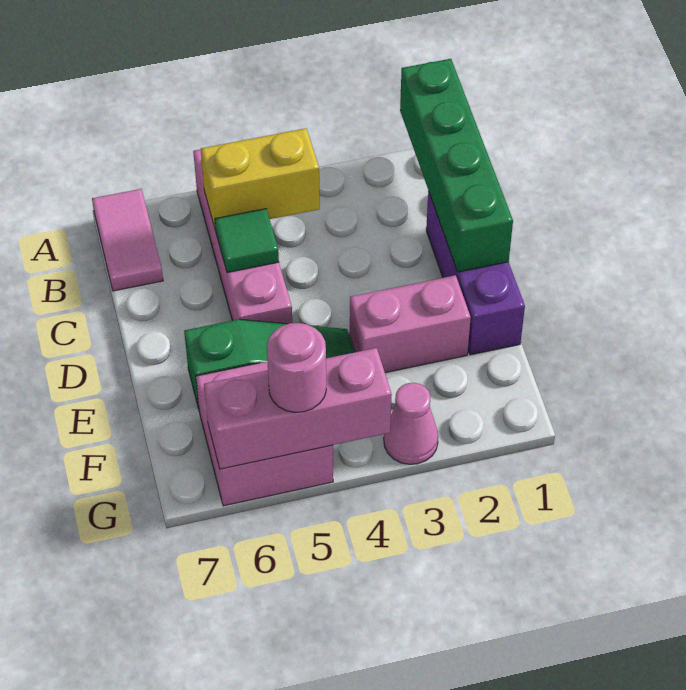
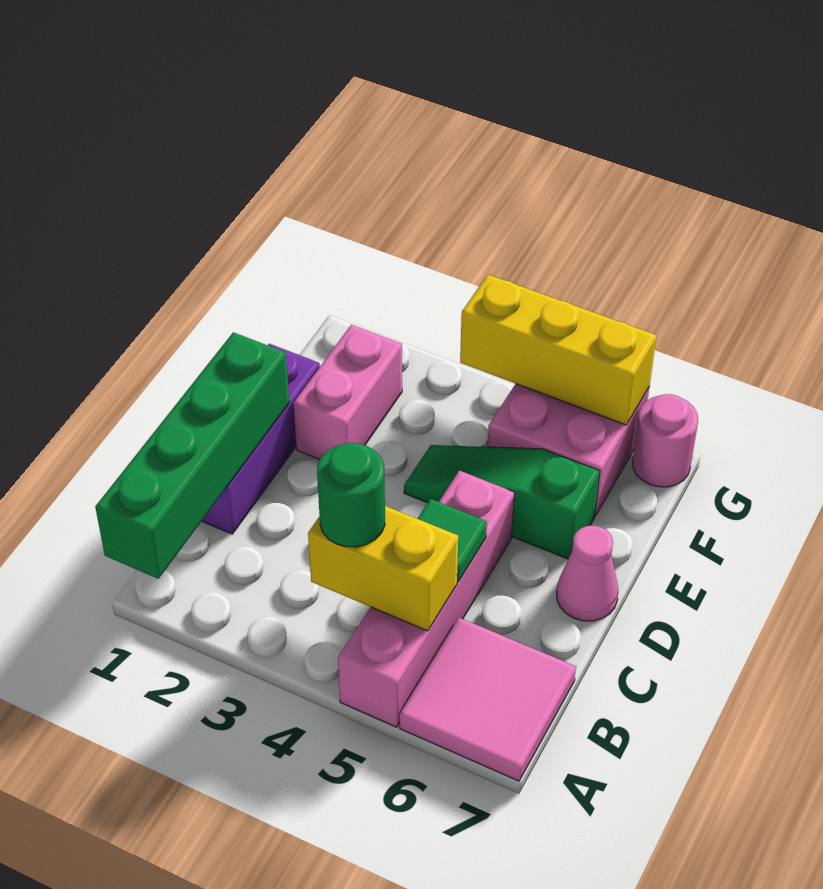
pink tile A7:B7 level 1 -> pink tile A6:B7 level 1
none -> green round brick B4 level 3
pink brick E2:E3 level 1 -> pink brick E2:F2 level 1
pink cone G3 level 1 -> pink cone D7 level 1
pink brick G4:G6 level 2 -> yellow brick G4:G6 level 2
pink round brick G5 level 3 -> pink round brick G7 level 1

